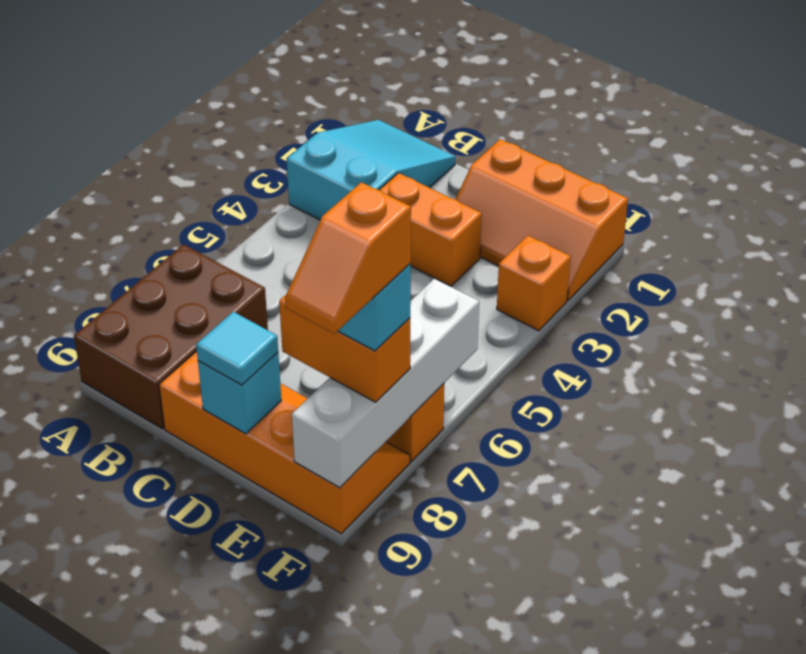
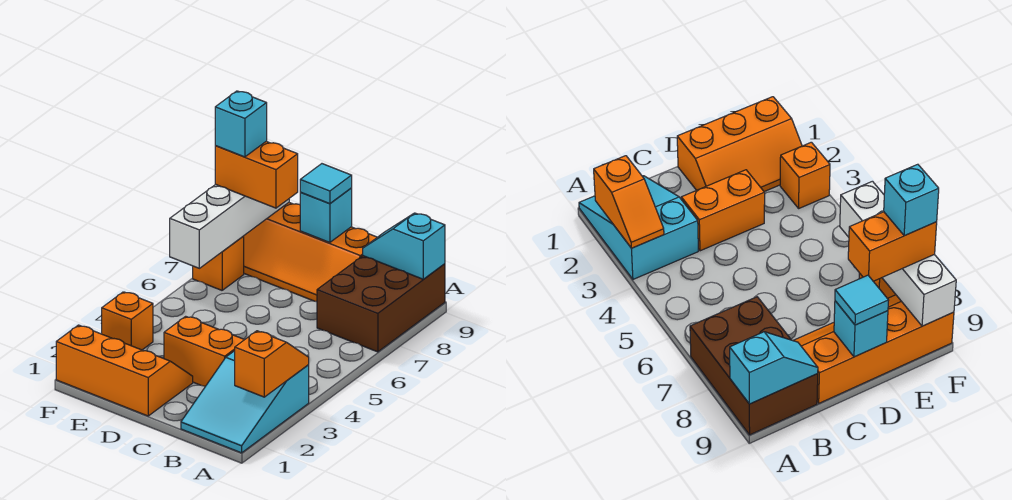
none -> cyan slope A9:B9 level 2 top A
orange slope F8:F9 level 5 top 8 -> orange slope A2:A3 level 2 top 2

